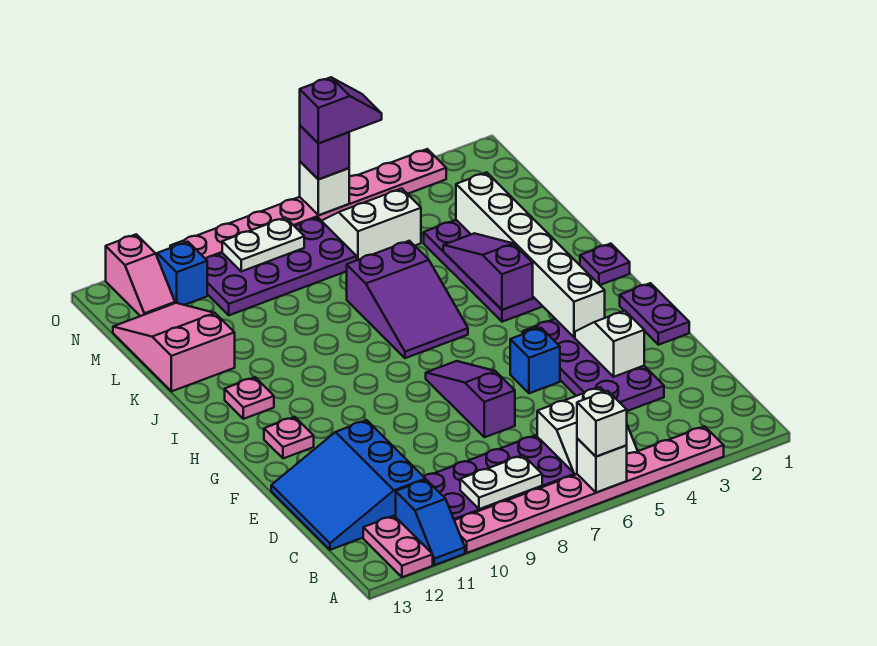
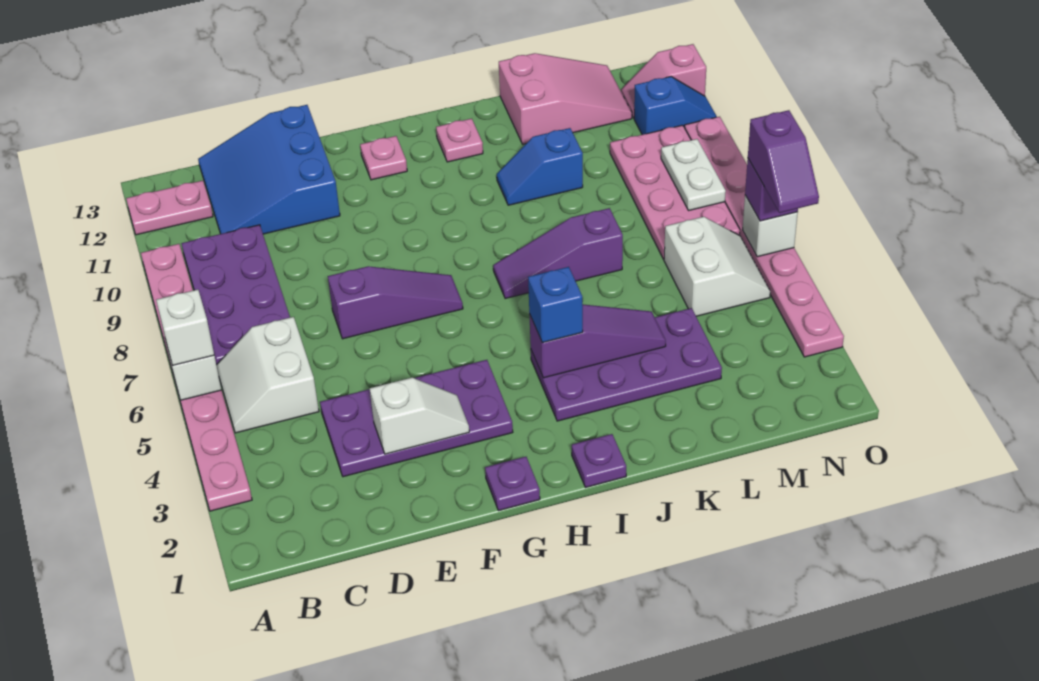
blue slope A11:B11 level 1 top B -> blue slope J10:K10 level 1 top K
white plate B8:B9 level 2 -> none
blue slope C11:E13 level 1 top 11 -> blue slope C11:E13 level 1 top E
purple plate F1:G1 level 1 -> purple plate G1 level 1
blue brick F5 level 1 -> blue brick I4 level 3
white brick G3:L3 level 2 -> none
purple slope I6:K7 level 1 top K -> purple slope I7:K7 level 1 top K
purple plate M7:N10 level 1 -> pink plate M7:N10 level 1

